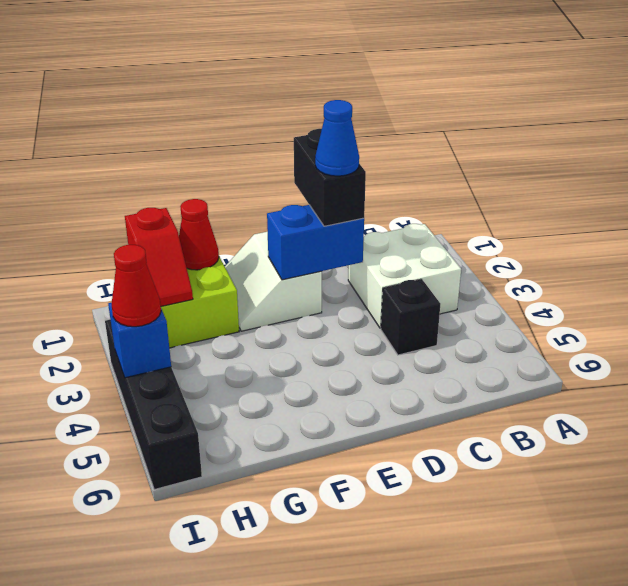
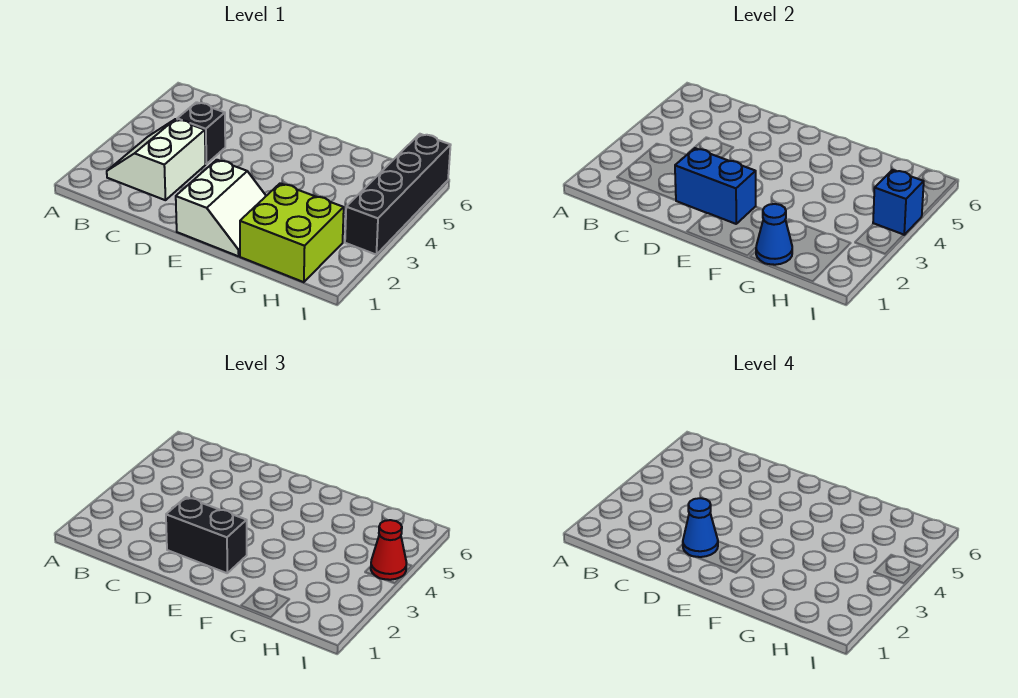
white brick B2:C3 level 1 -> white slope B2:C3 level 1 top C
black brick D1:D2 level 3 -> black brick D2:E2 level 3
red cone G1 level 2 -> blue cone G1 level 2
red slope H1:H2 level 2 top 1 -> none

